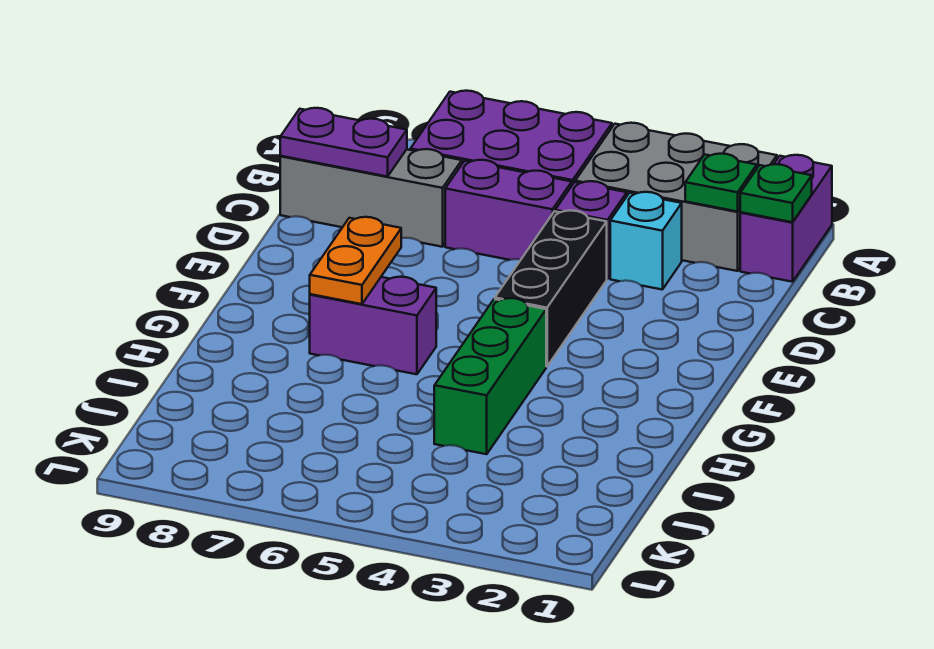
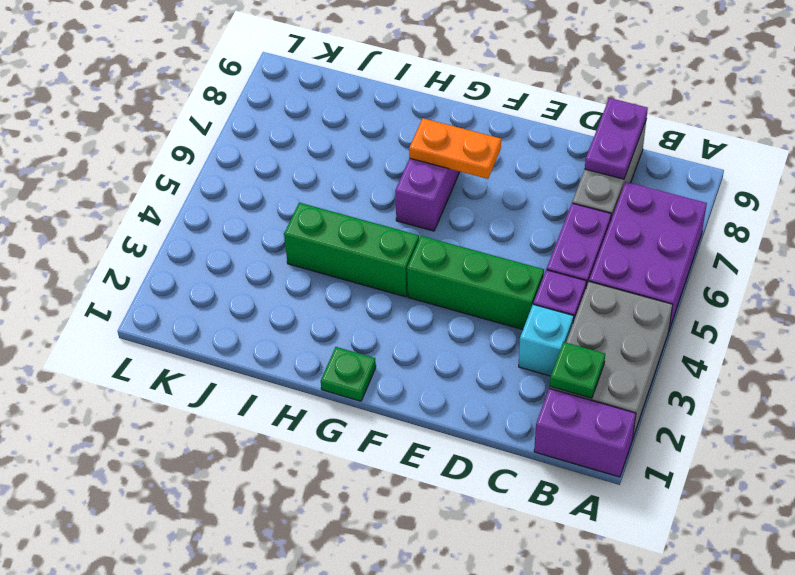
green plate B1 level 2 -> green plate G1 level 1
black brick D4:F4 level 1 -> green brick D4:F4 level 1

